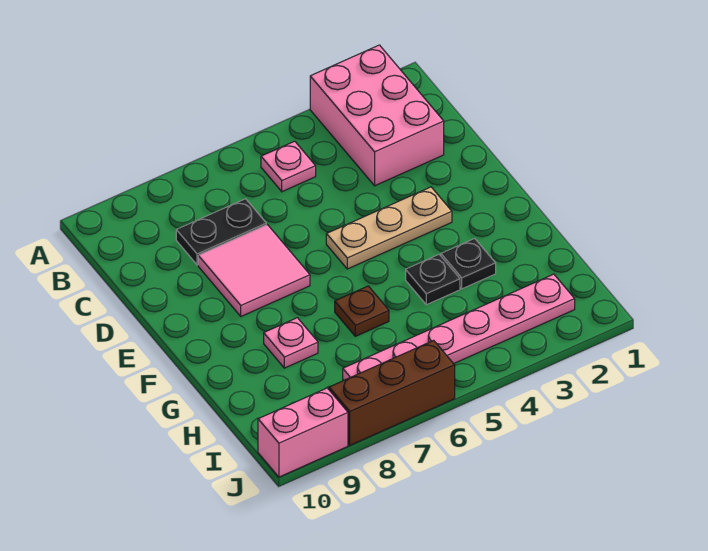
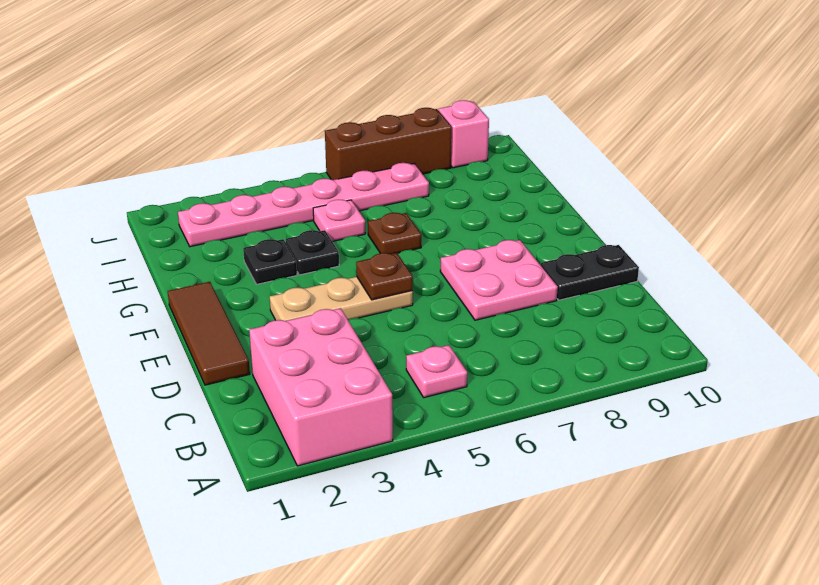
black plate C7:C8 level 1 -> black plate D9:D10 level 1
none -> brown tile D1:F1 level 1
pink tile D7:E8 level 1 -> pink plate D7:E8 level 1
none -> brown plate E5 level 2
pink plate G8 level 1 -> pink plate H5 level 1
pink brick J9:J10 level 1 -> pink brick J9 level 1

